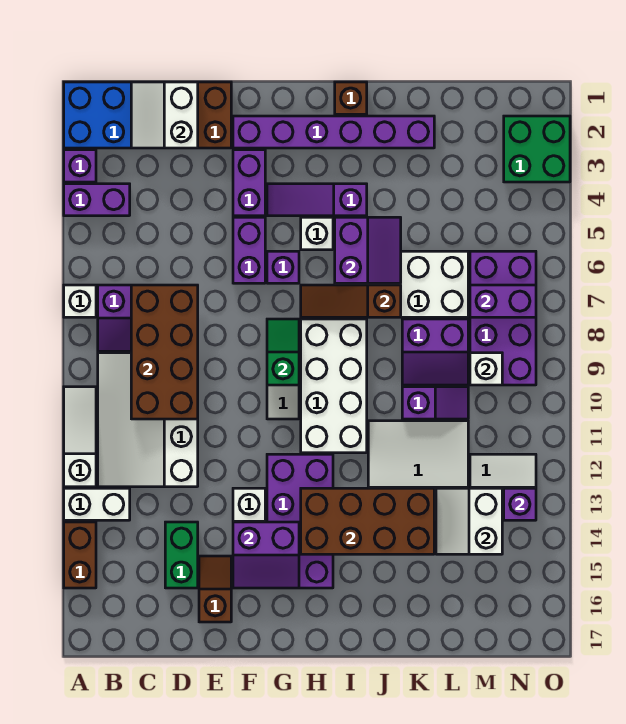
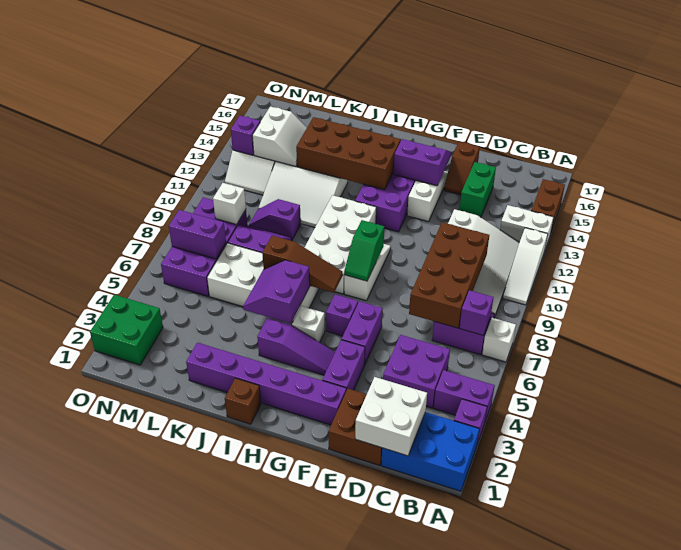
none -> purple brick B7 level 2
white slope C1:D2 level 2 top D -> white brick C1:D2 level 2
none -> purple brick C4:D5 level 1

